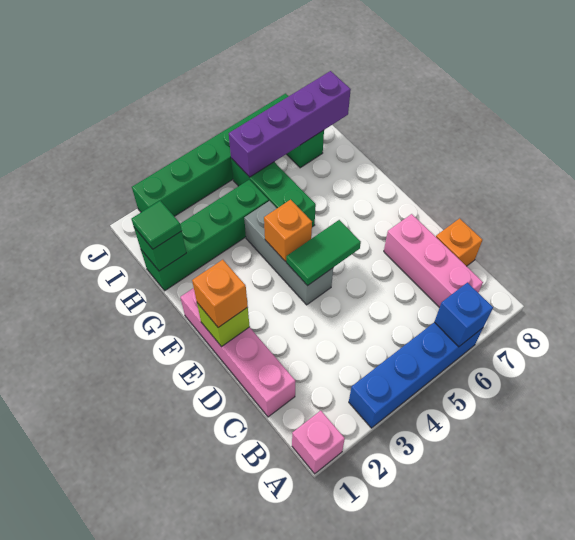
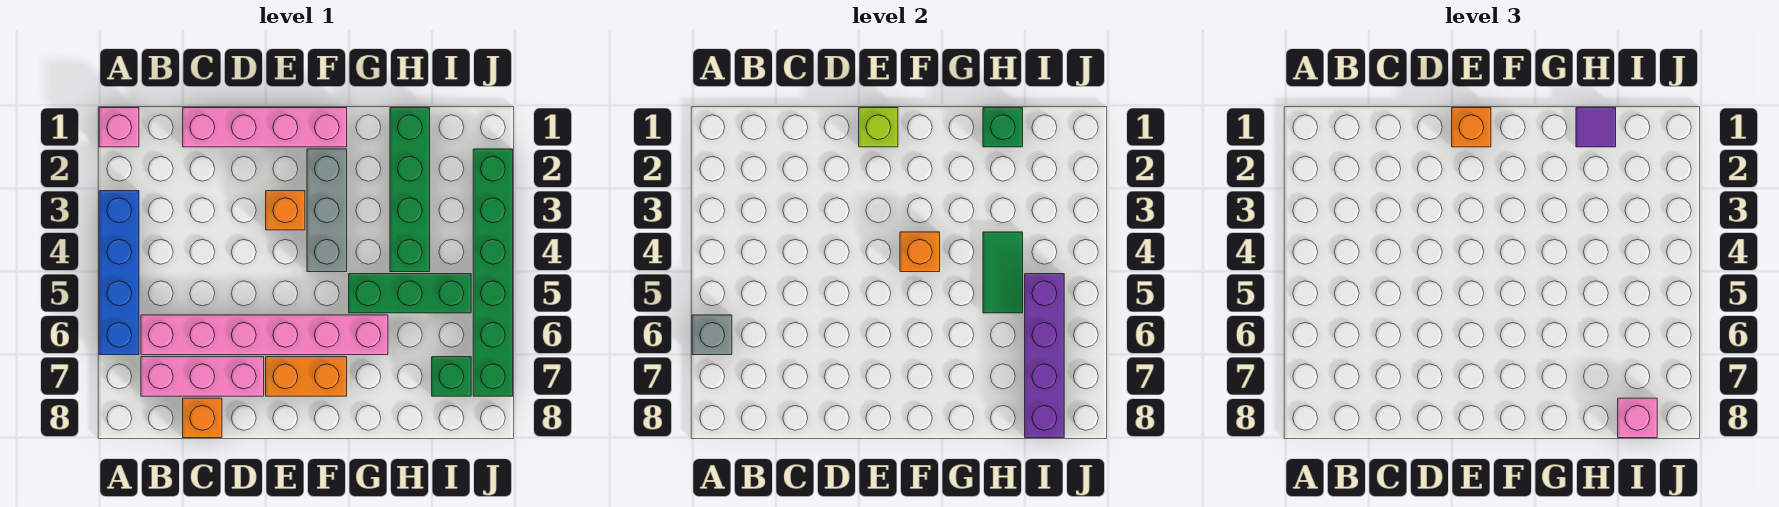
blue brick A6 level 2 -> grey brick A6 level 2
none -> pink brick B6:G6 level 1
none -> orange brick E3 level 1
grey brick E4:G4 level 1 -> grey brick F2:F4 level 1
green tile E4:E5 level 2 -> green tile H4:H5 level 2
none -> orange brick E7:F7 level 1
green tile H1 level 3 -> purple tile H1 level 3
none -> pink brick I8 level 3

